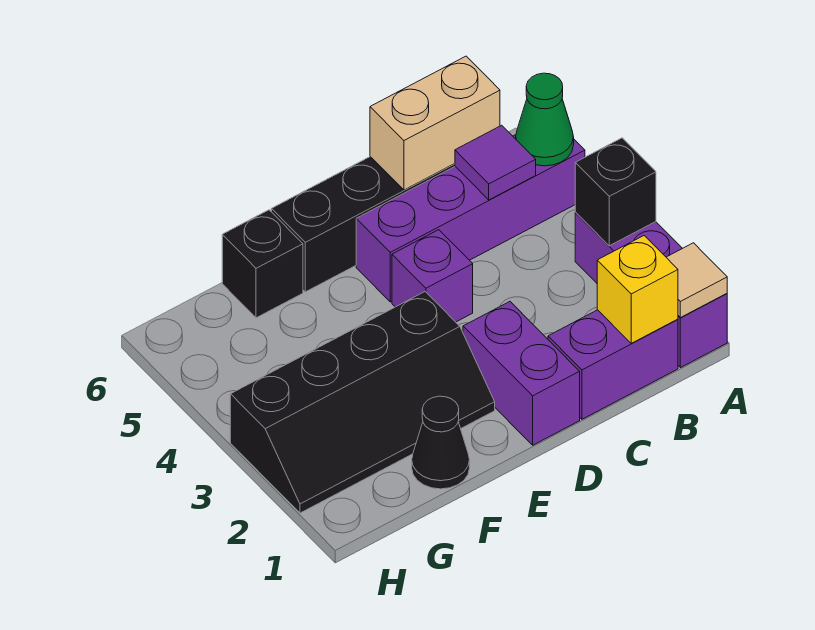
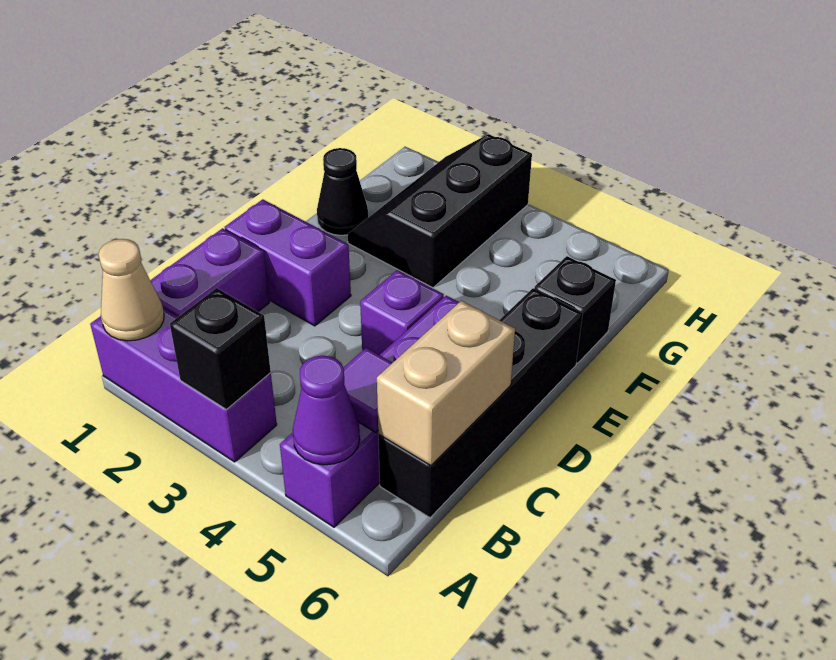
tan tile A1 level 2 -> tan cone A1 level 2
green cone A5 level 2 -> purple cone A5 level 2
yellow brick B1 level 2 -> none
black slope E2:H3 level 1 top 3 -> black slope F2:H3 level 1 top 3

